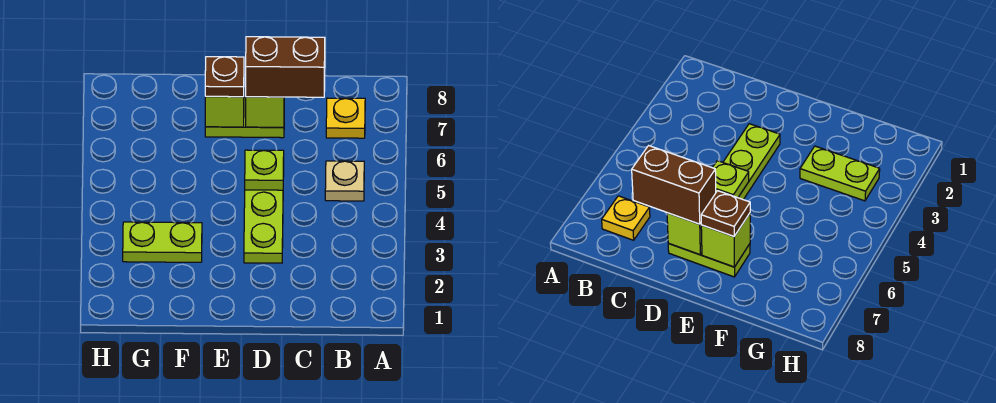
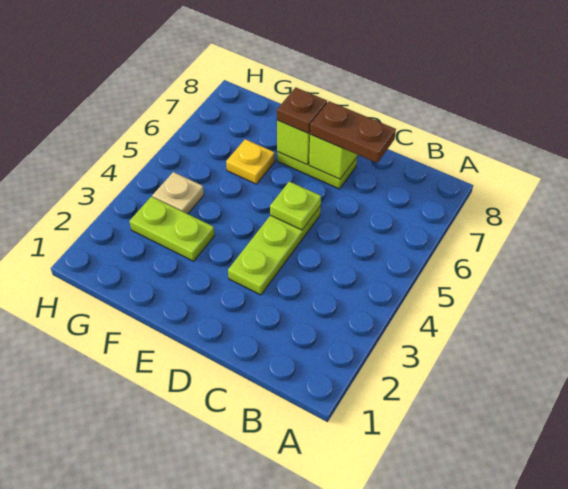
tan plate B5 level 1 -> tan plate G4 level 1
yellow plate B7 level 1 -> yellow plate F6 level 1
brown brick C7:D7 level 3 -> brown plate C7:D7 level 3

